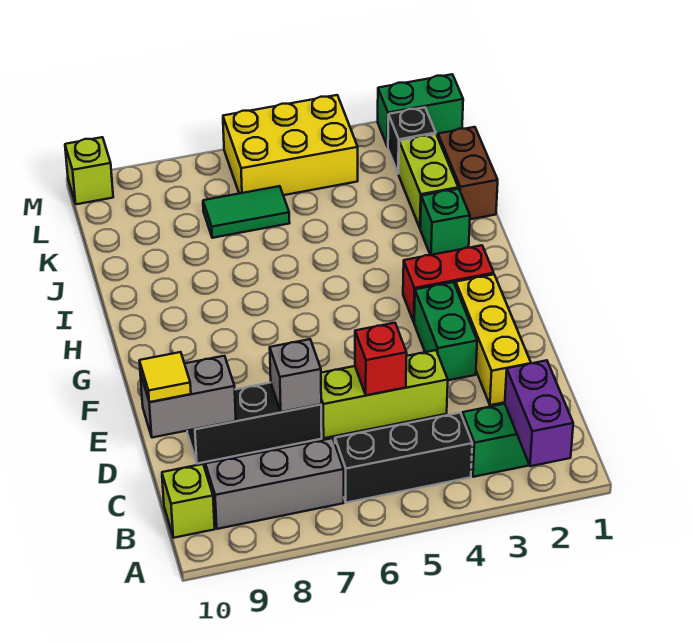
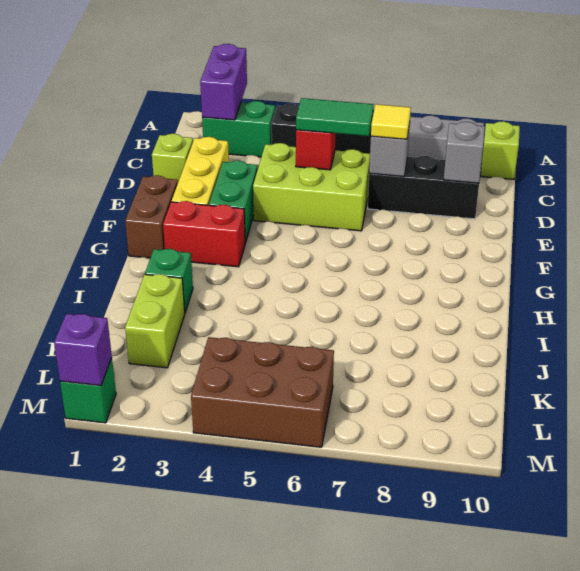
lime brick D4:D6 level 1 -> lime brick D4:E6 level 1
grey brick D9:D10 level 2 -> grey brick D9 level 2
yellow tile D10 level 3 -> yellow tile D7 level 3
brown brick J1:K1 level 1 -> brown brick F1:G1 level 1
green tile K6:K7 level 1 -> green tile D5:D6 level 3
black brick L2 level 1 -> none
yellow brick L4:M6 level 1 -> brown brick L4:M6 level 1
green brick M1:M2 level 1 -> green brick M1 level 1
none -> purple brick M1 level 2
lime brick M10 level 1 -> lime brick D1 level 1

